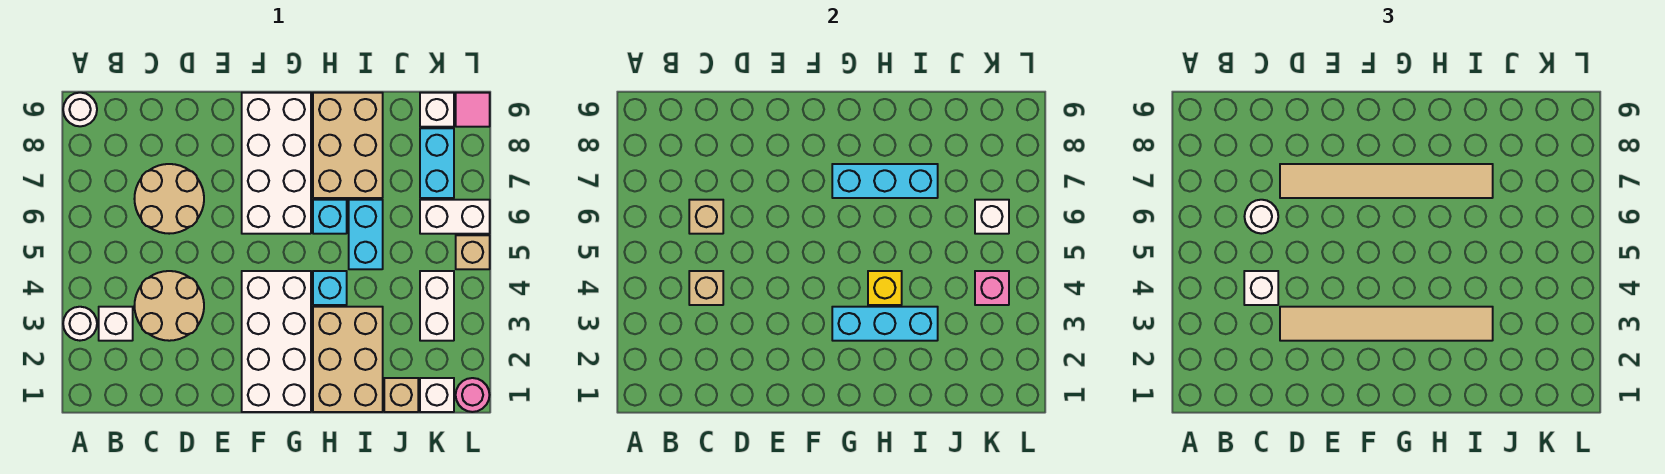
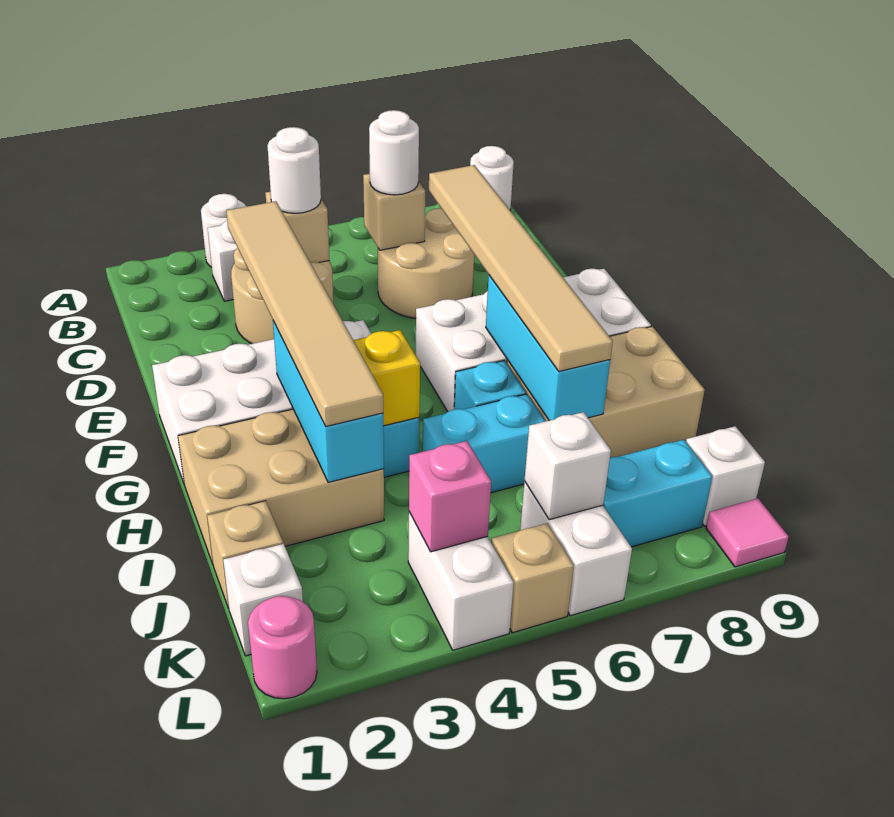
white brick C4 level 3 -> white round brick C4 level 3
white brick K3:K4 level 1 -> white brick K4:L4 level 1

